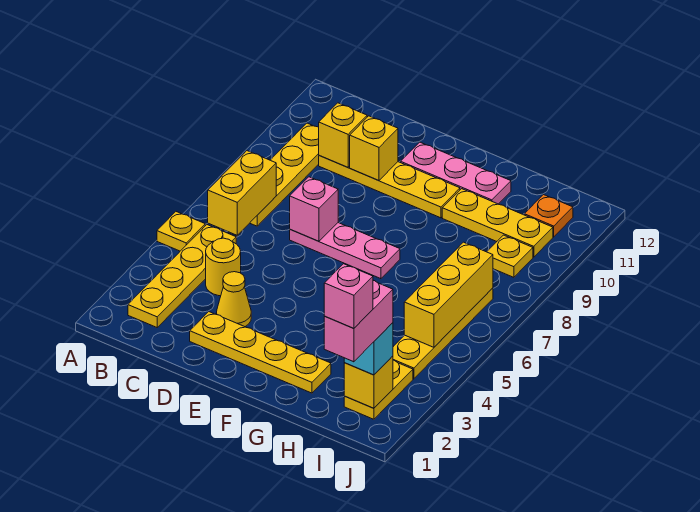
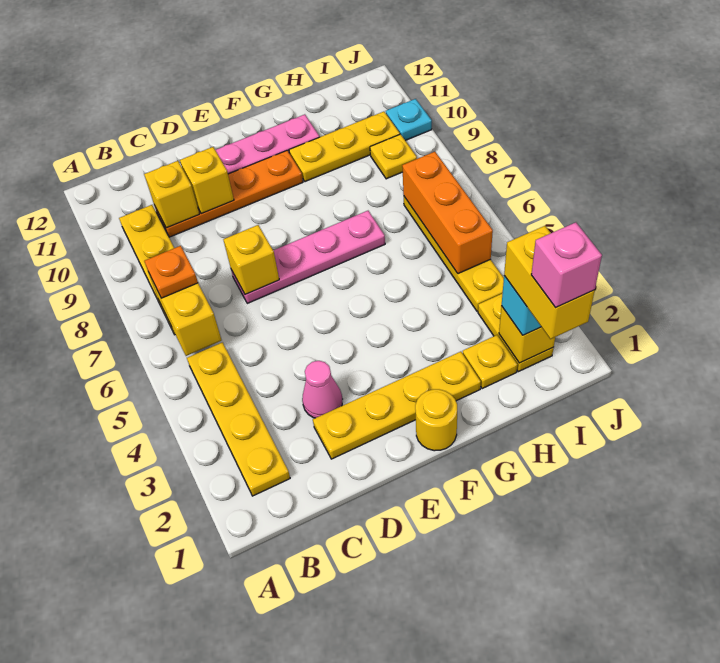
yellow plate A5 level 1 -> yellow plate H2 level 1
yellow round brick C4 level 1 -> yellow round brick F1 level 1
yellow plate C10:F10 level 1 -> orange plate C10:F10 level 1
yellow cone D3 level 1 -> pink cone D3 level 1
pink plate D7:F7 level 1 -> pink plate D7:G7 level 1
pink brick D7 level 2 -> yellow brick D7 level 2
pink brick I1:I2 level 4 -> yellow brick I1:I2 level 4
yellow brick I5:I7 level 2 -> orange brick I5:I7 level 2
orange plate I11 level 1 -> orange plate B7 level 3
none -> cyan plate J10 level 1

